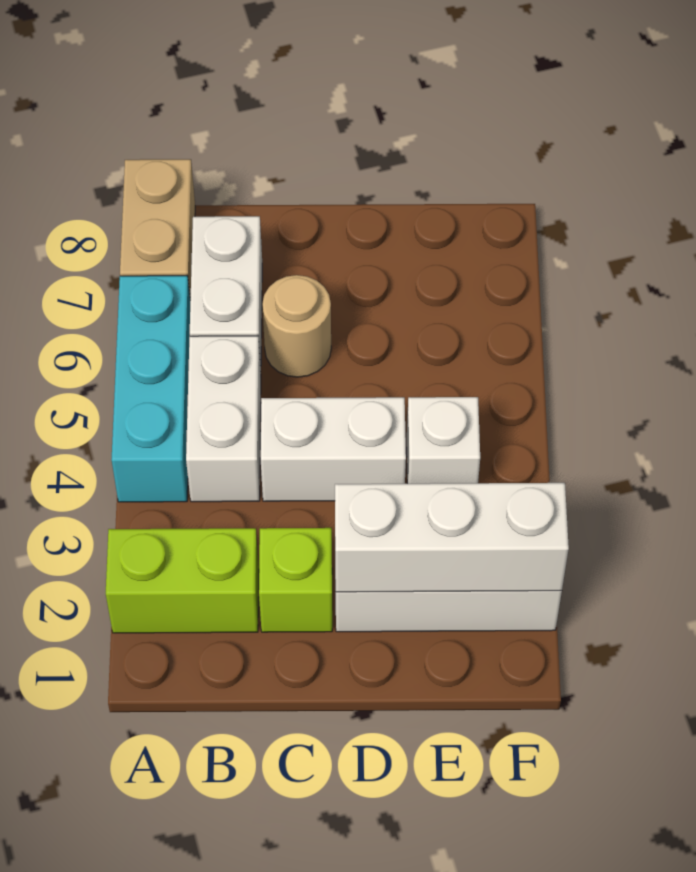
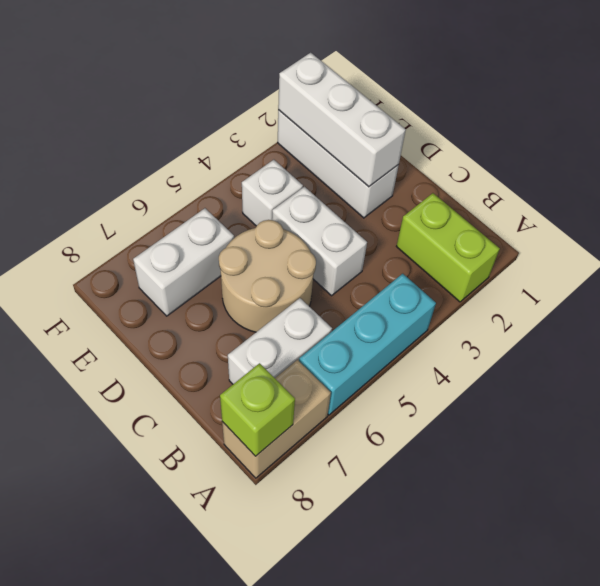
white brick B4:B5 level 1 -> white brick E6:E7 level 1
lime brick C2 level 1 -> lime brick A8 level 2
tan round brick C6 level 1 -> tan round brick C5:D6 level 1

